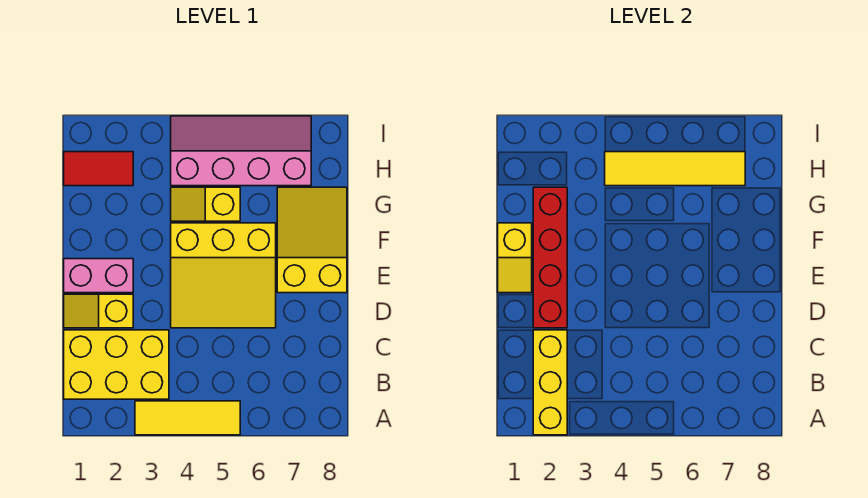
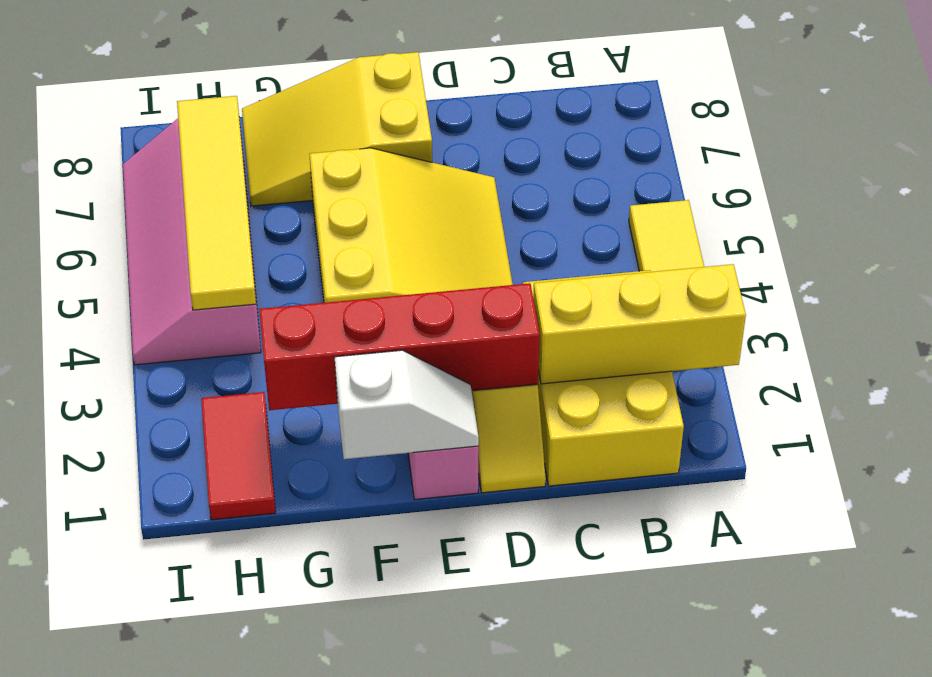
yellow slope E1:F1 level 2 top F -> white slope E1:F1 level 2 top F
yellow slope G4:G5 level 1 top 5 -> none

